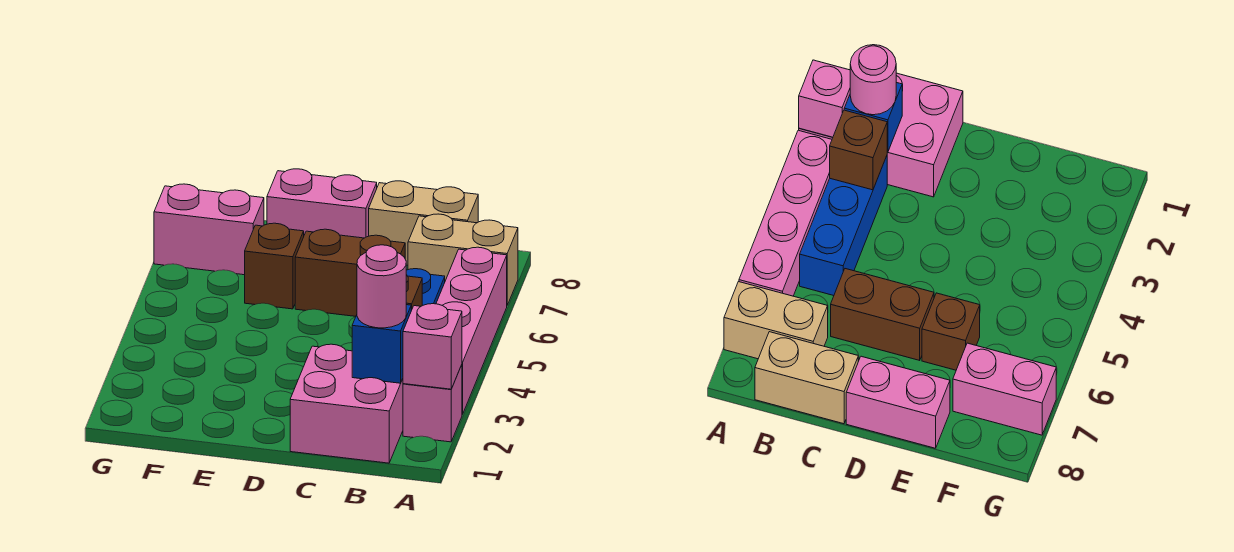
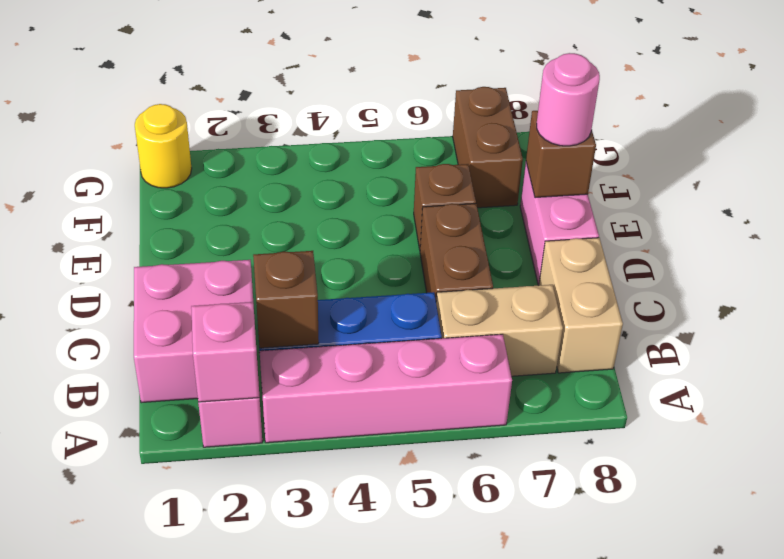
tan brick A7:B7 level 1 -> tan brick B6:B7 level 1
blue brick B2 level 2 -> none
pink round brick B2 level 3 -> pink round brick E8 level 3
none -> brown brick E8 level 2
pink brick F7:G7 level 1 -> brown brick F7:G7 level 1
none -> yellow round brick G1 level 1

